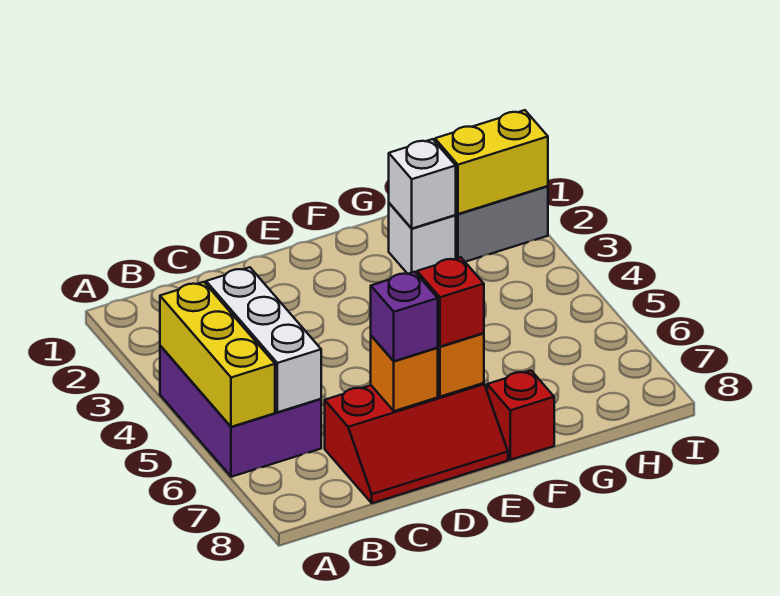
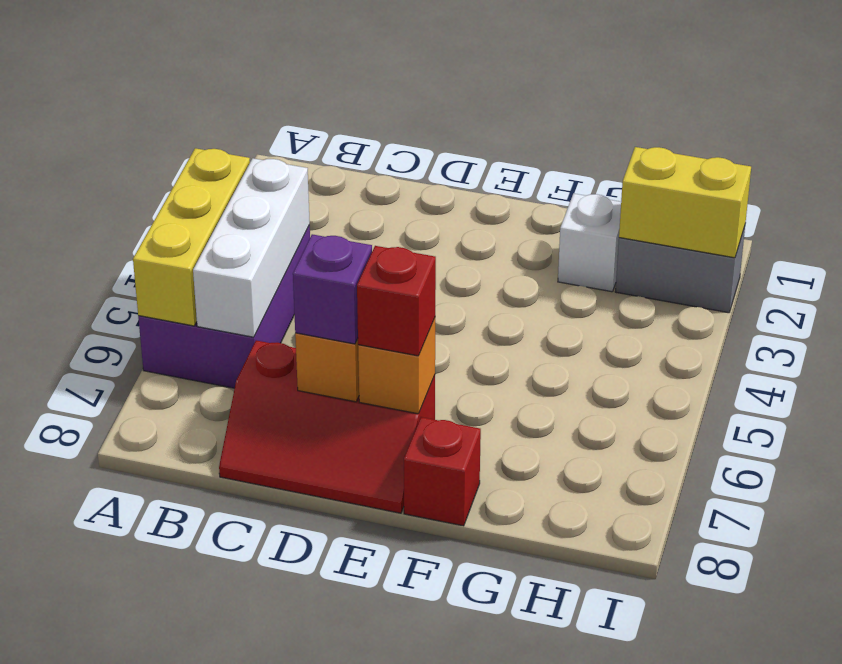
white brick G2 level 2 -> none

